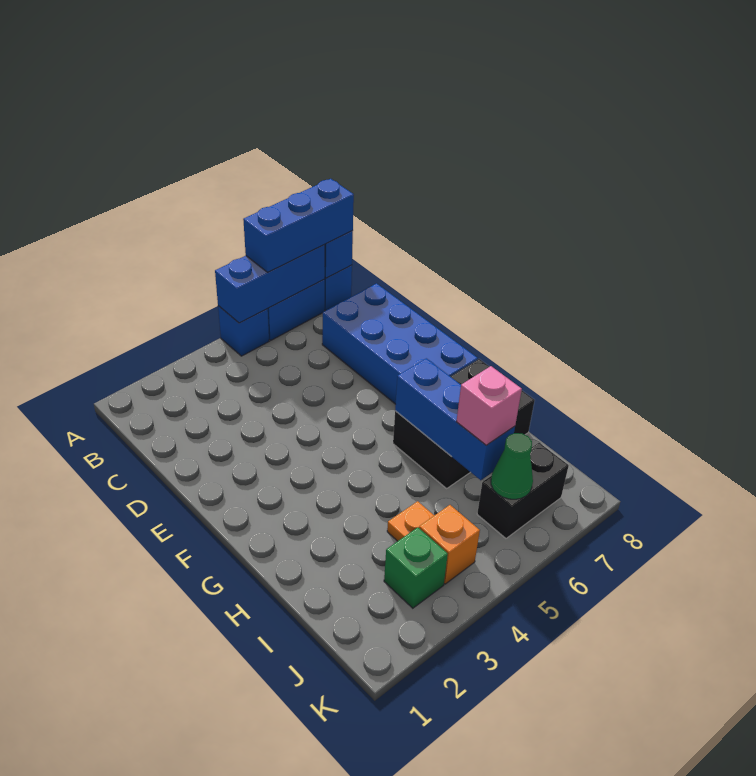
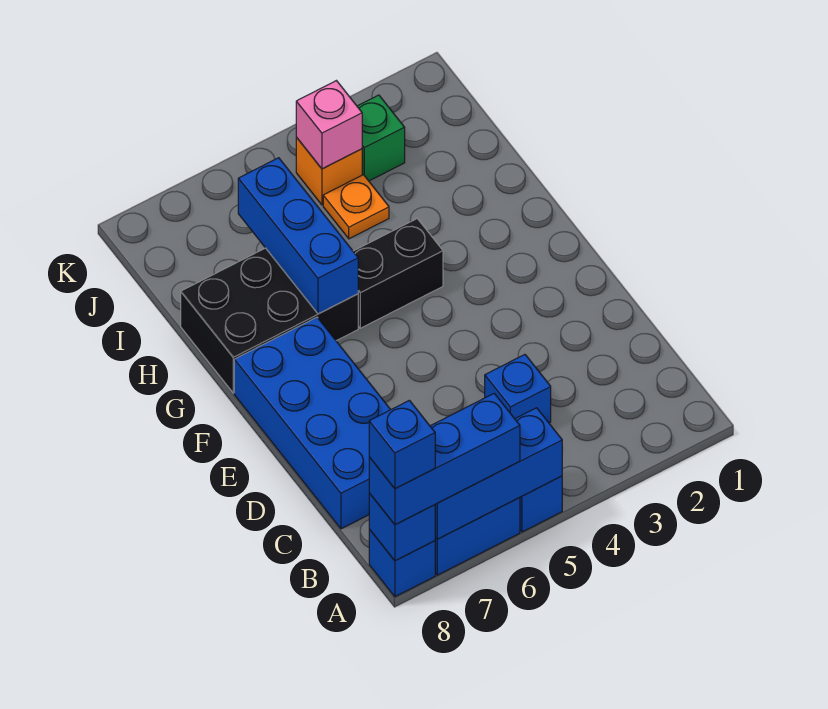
none -> blue brick A8 level 4
none -> blue brick C4 level 1
pink brick I6 level 3 -> pink brick J4 level 2
black brick J6:J7 level 1 -> black brick G4:G5 level 1
green cone J6 level 2 -> none

